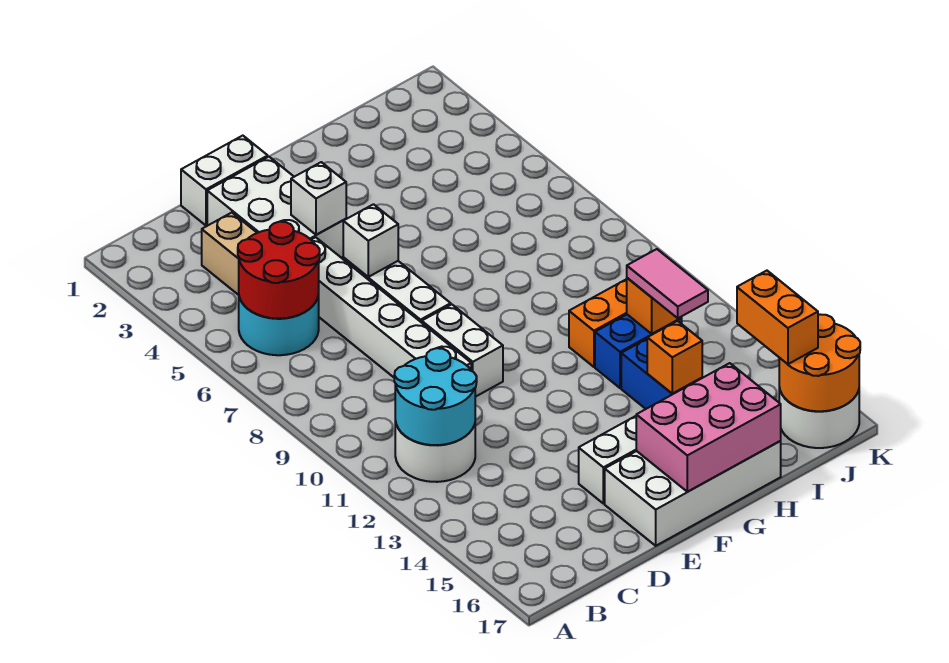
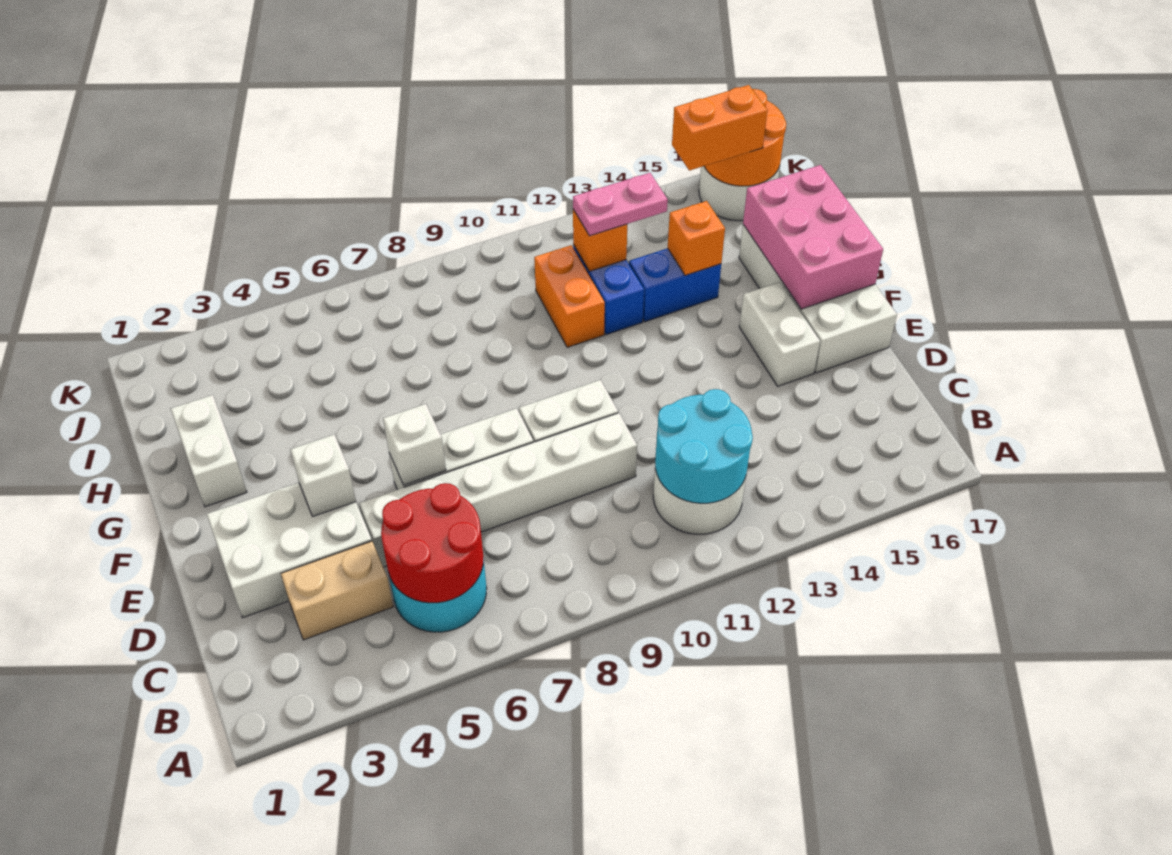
white brick D1:E1 level 1 -> white brick G2:H2 level 1
pink tile I12:I13 level 3 -> pink plate I12:I13 level 3

